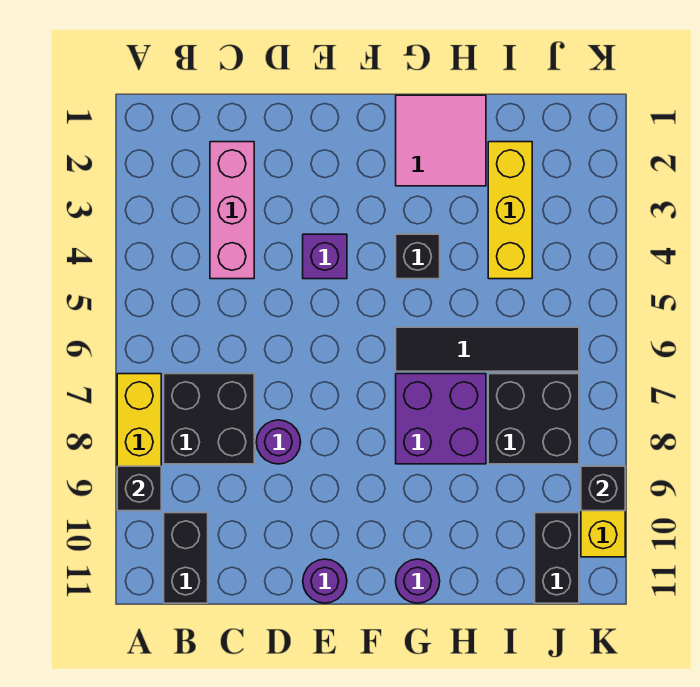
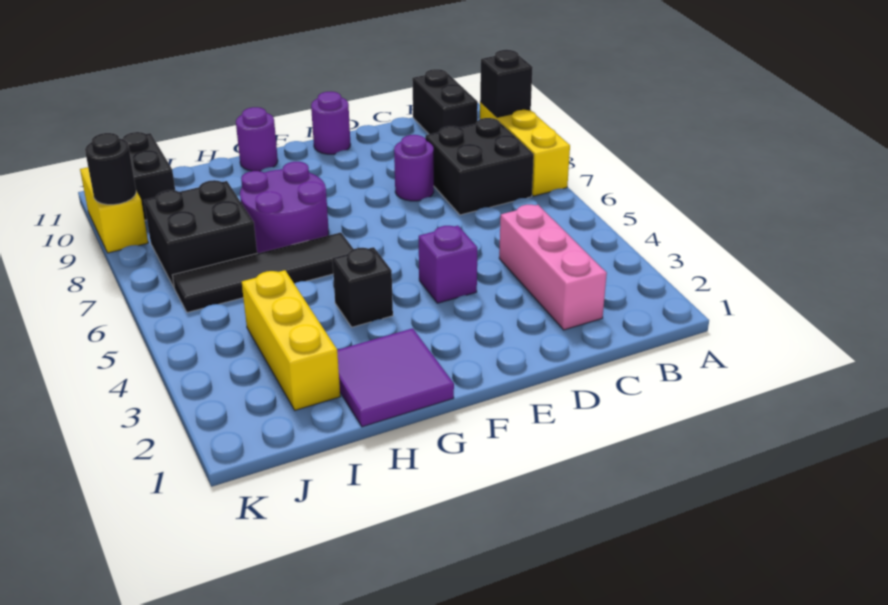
pink tile G1:H2 level 1 -> purple tile G1:H2 level 1
purple brick G7:H8 level 1 -> purple round brick G7:H8 level 1
black brick K9 level 2 -> black round brick K9 level 2

